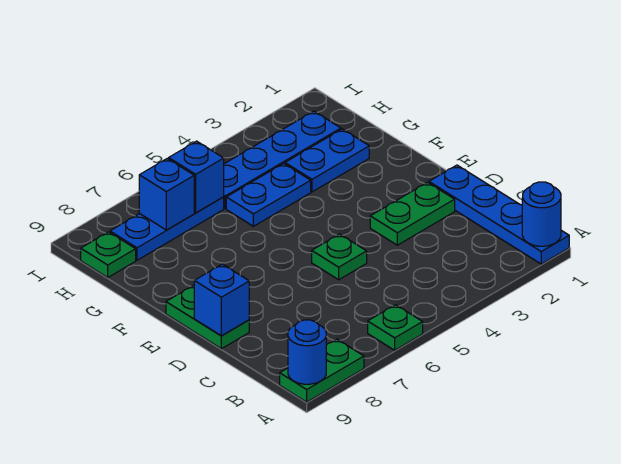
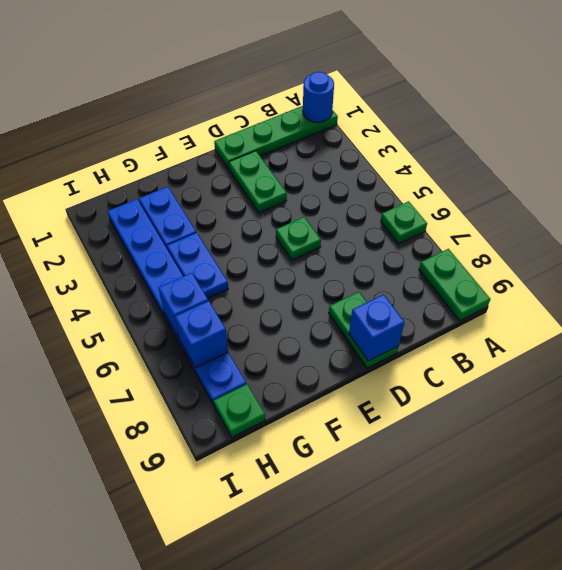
blue plate A1:D1 level 1 -> green plate A1:D1 level 1
blue round brick A9 level 2 -> none
green plate D9:E9 level 1 -> green plate D8:D9 level 1

